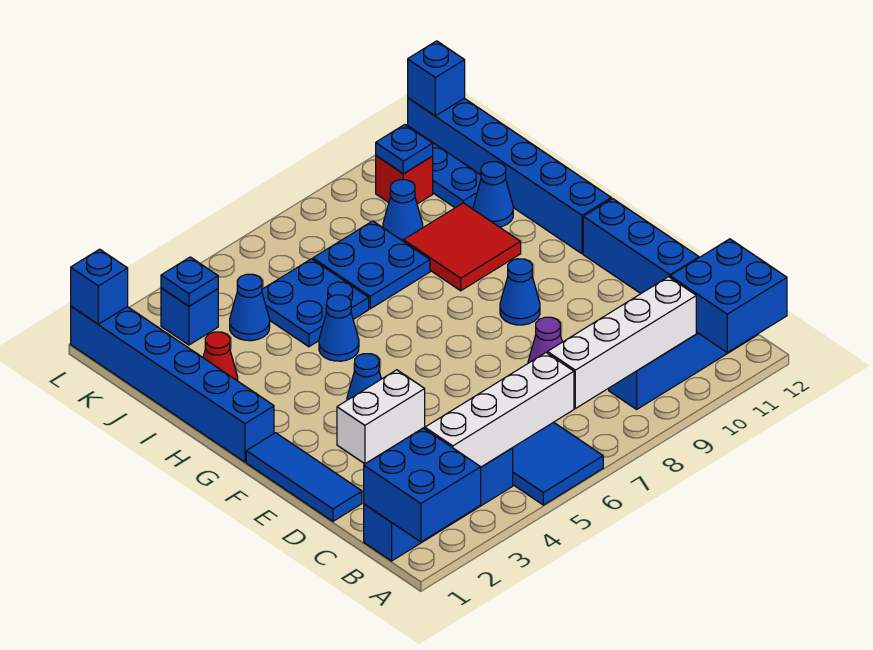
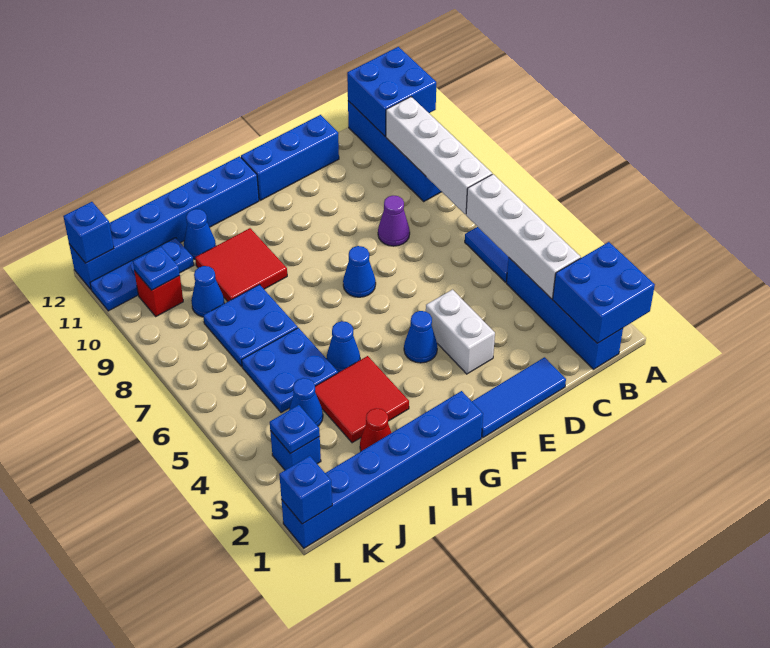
blue cone F9 level 1 -> blue cone F7 level 1
none -> red tile H3:I4 level 1

